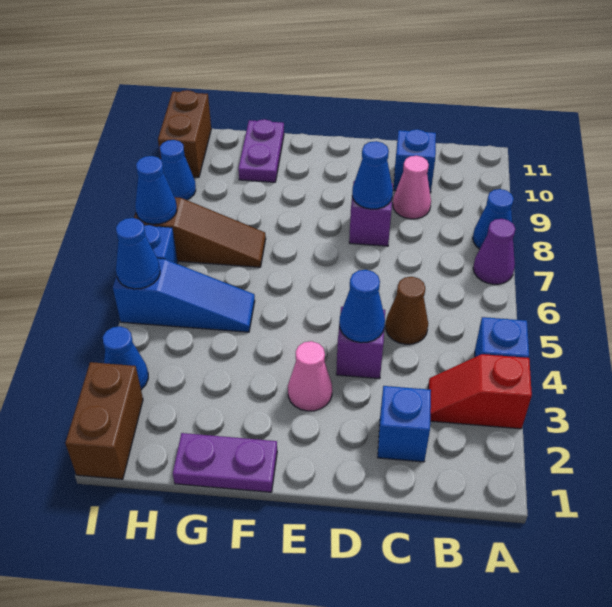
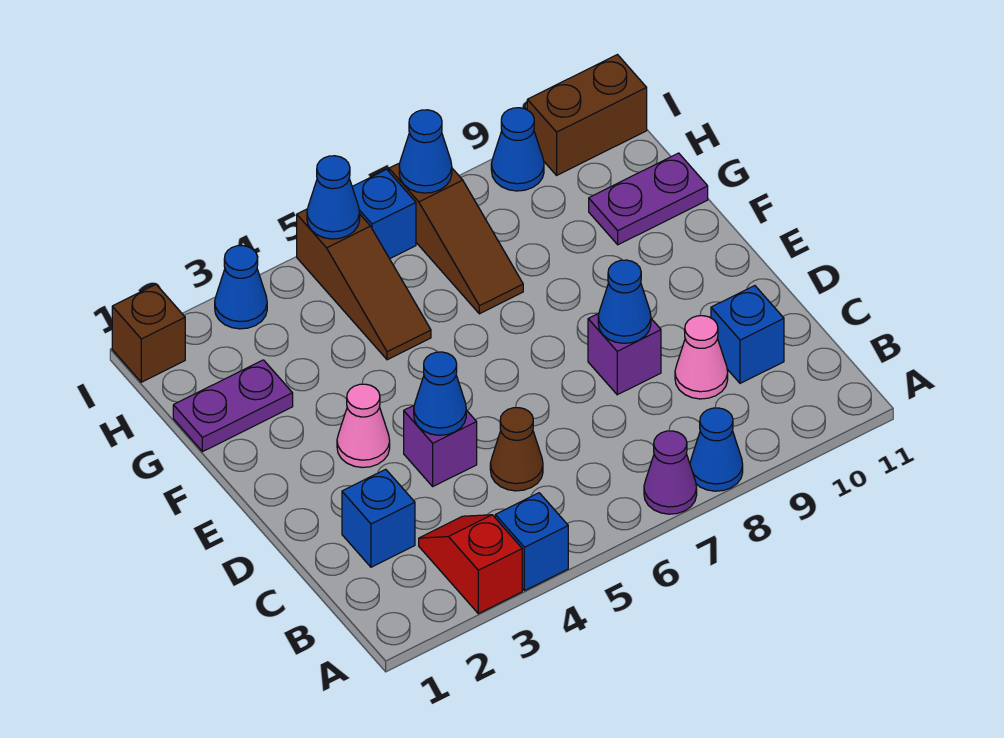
purple plate F1:G1 level 1 -> purple plate G1:G2 level 1
blue slope G5:I5 level 1 top I -> brown slope G5:I5 level 1 top I
brown brick I1:I2 level 1 -> brown brick I1 level 1

